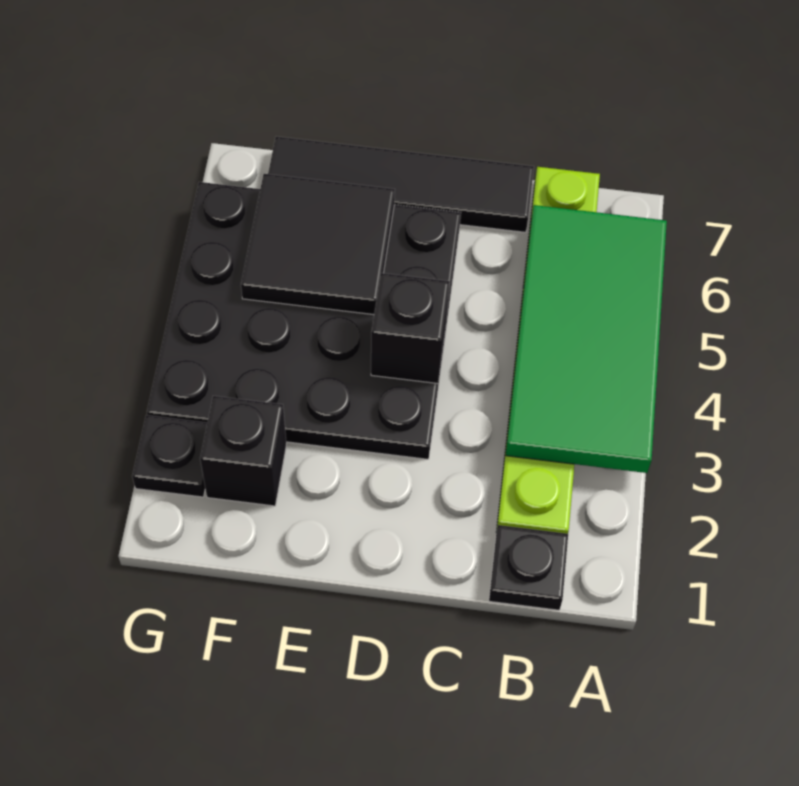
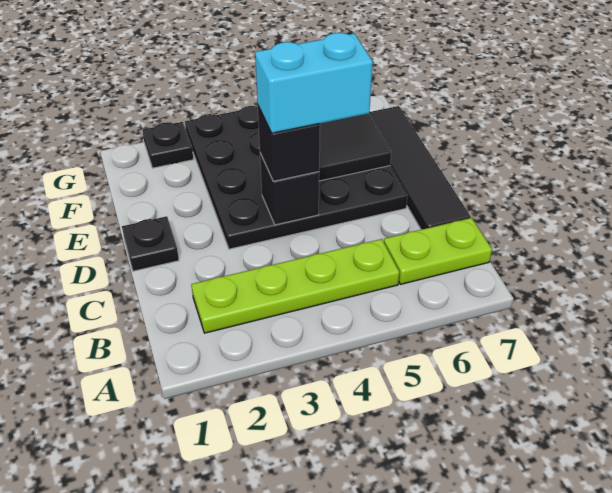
green tile A3:B6 level 2 -> none
black plate B1 level 1 -> black plate D1 level 1
none -> cyan brick D4:D5 level 4
black brick F2 level 1 -> black brick D4 level 3

